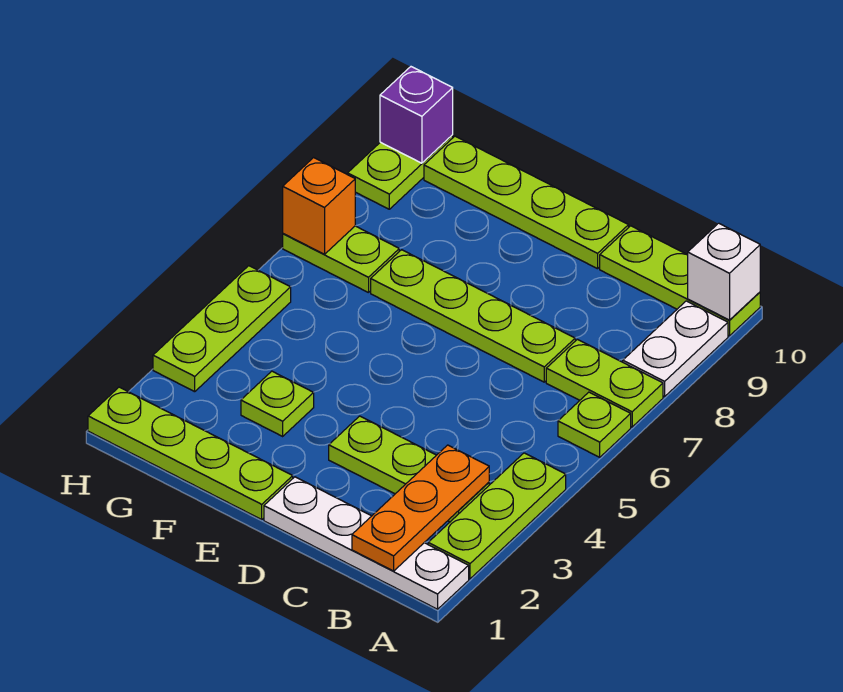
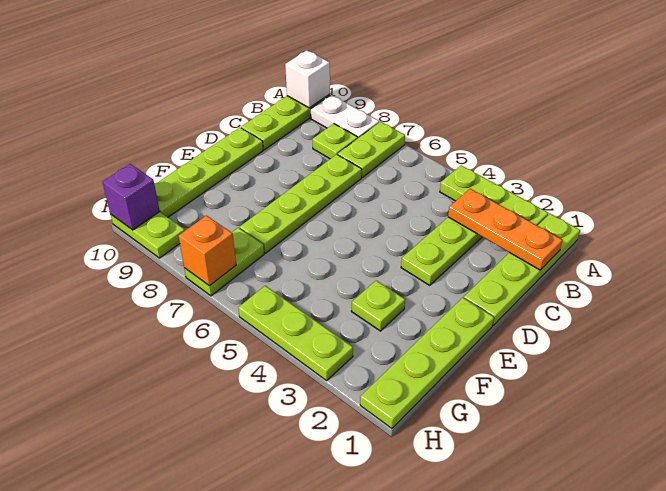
white plate A1:D1 level 1 -> lime plate A1:D1 level 1
lime plate A6 level 1 -> lime plate B8 level 1

